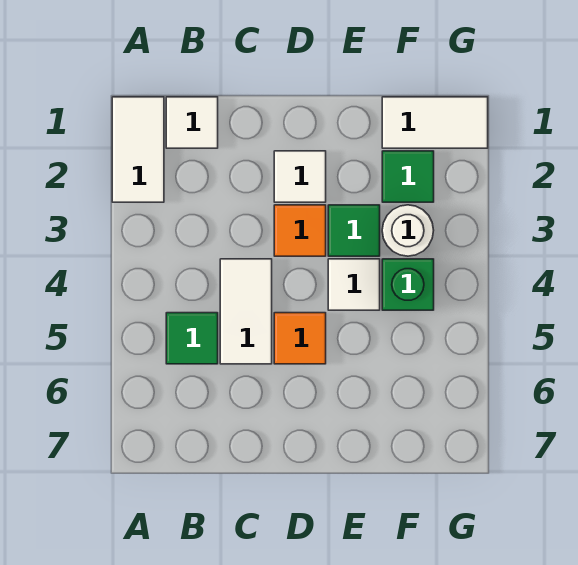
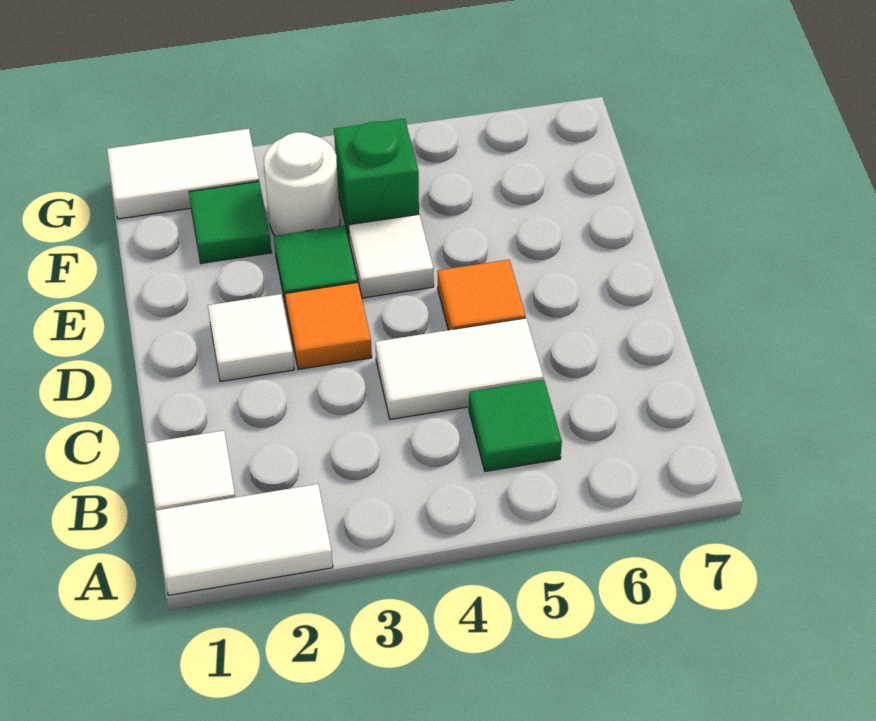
white tile F1:G1 level 1 -> white tile G1:G2 level 1

